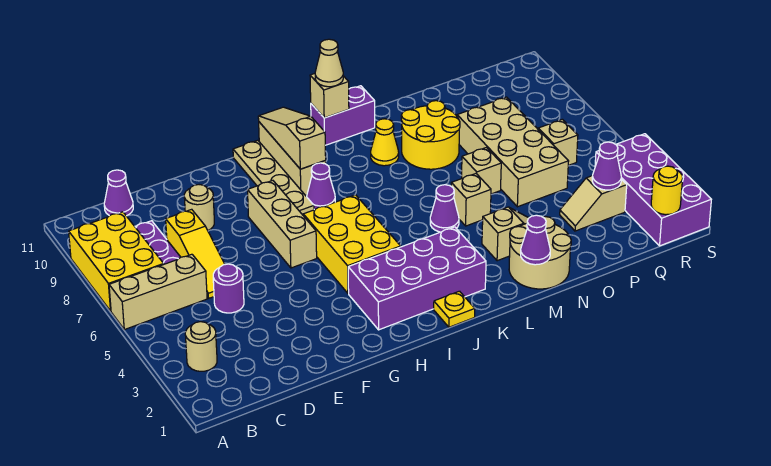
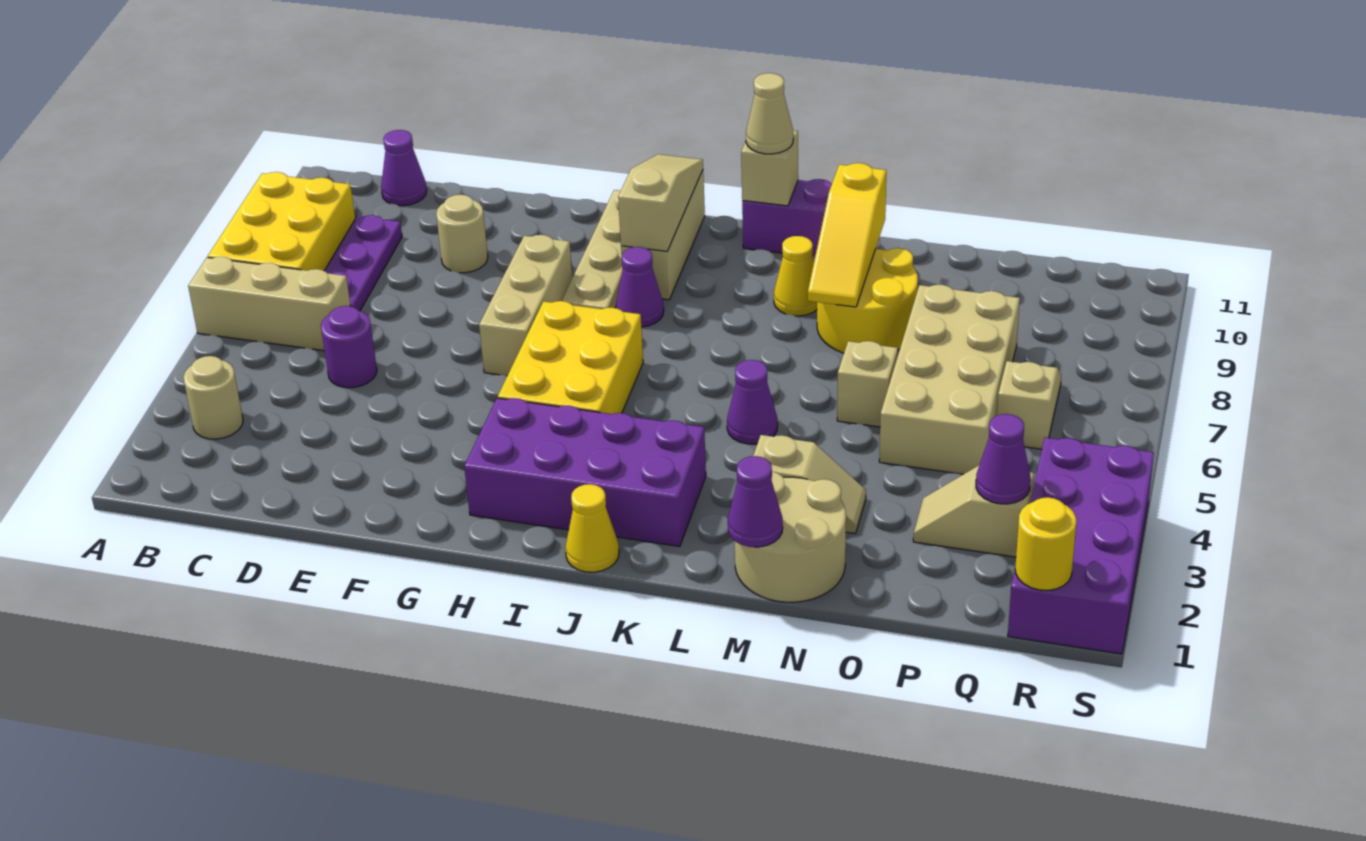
yellow slope D6:D8 level 1 top 8 -> yellow slope M8:M10 level 2 top 10
yellow plate J1 level 1 -> yellow cone J1 level 1
tan brick M5 level 1 -> none

